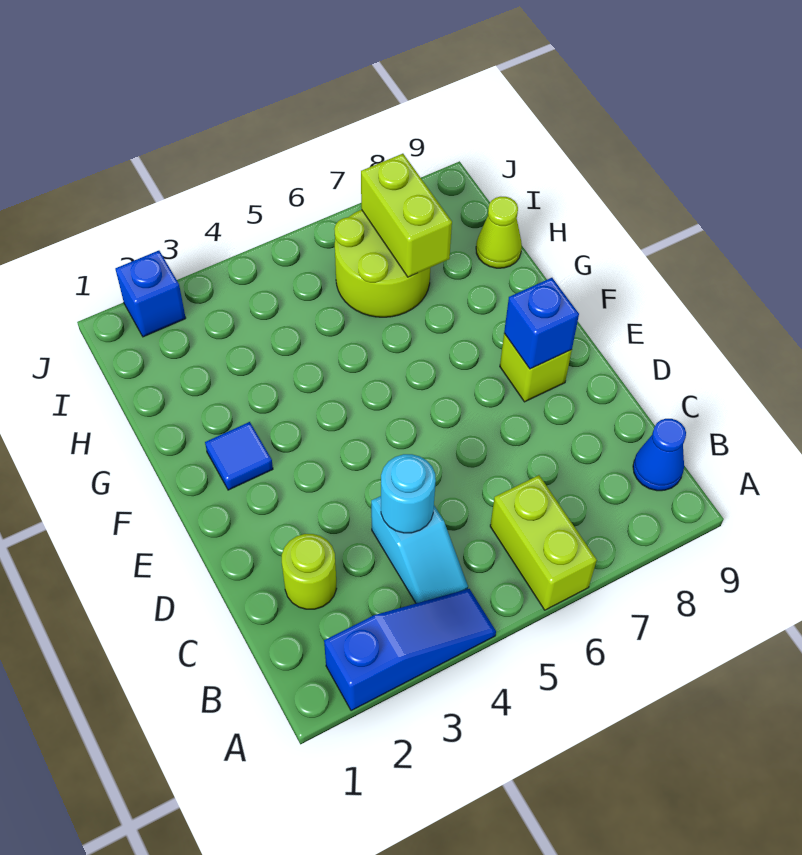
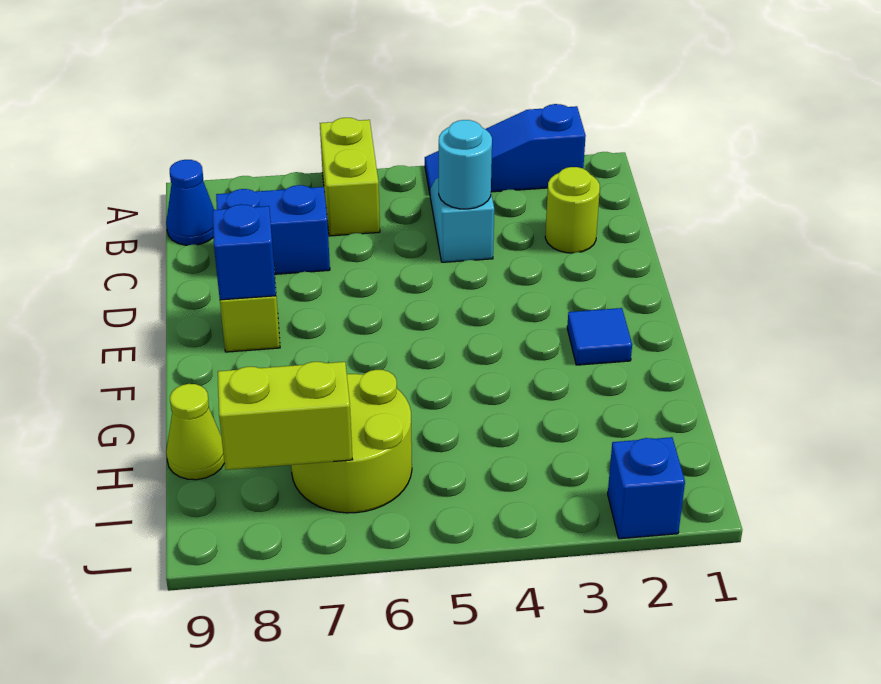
none -> blue brick C7:C8 level 1
lime brick H7:I7 level 2 -> lime brick I7:I8 level 2

